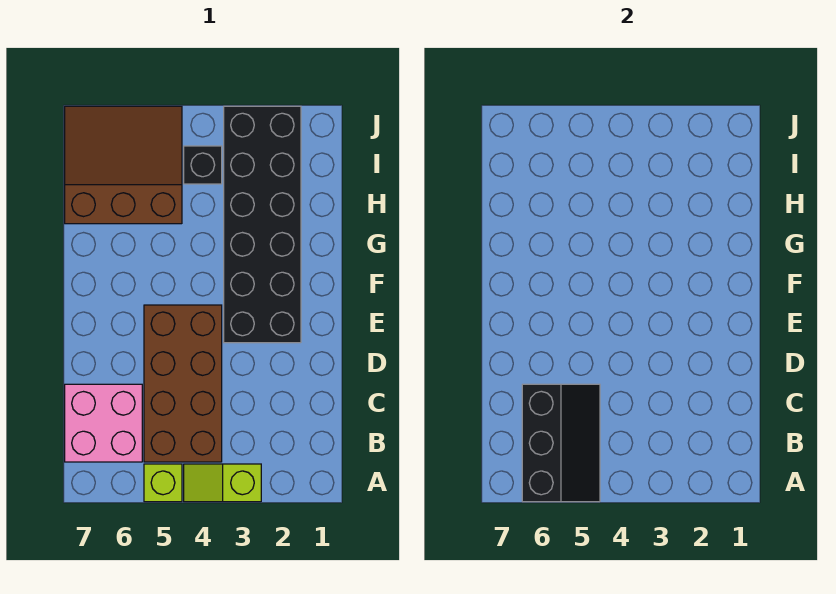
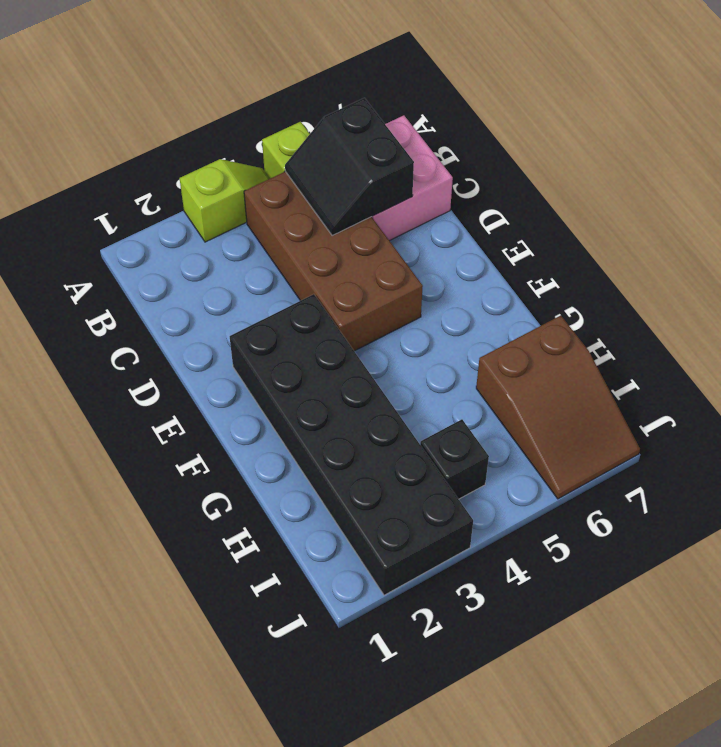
black slope A5:C6 level 2 top 6 -> black slope B5:C6 level 2 top 6
brown slope H5:J7 level 1 top H -> brown slope H6:J7 level 1 top H

